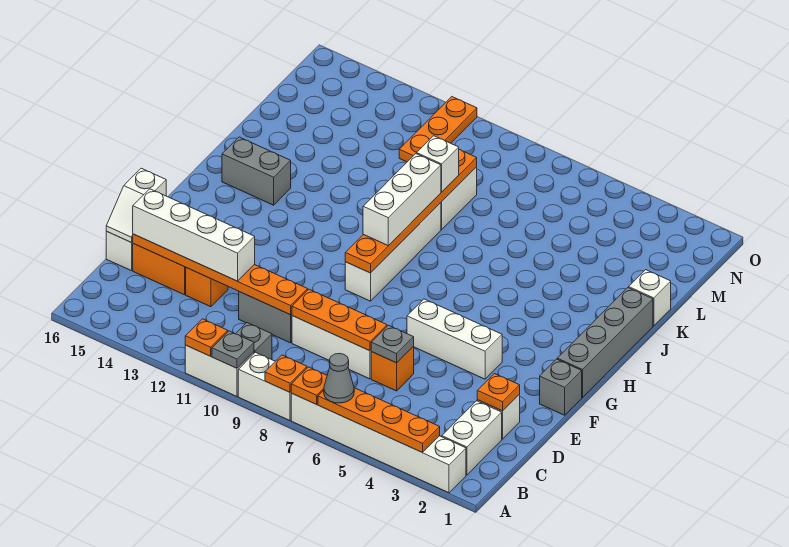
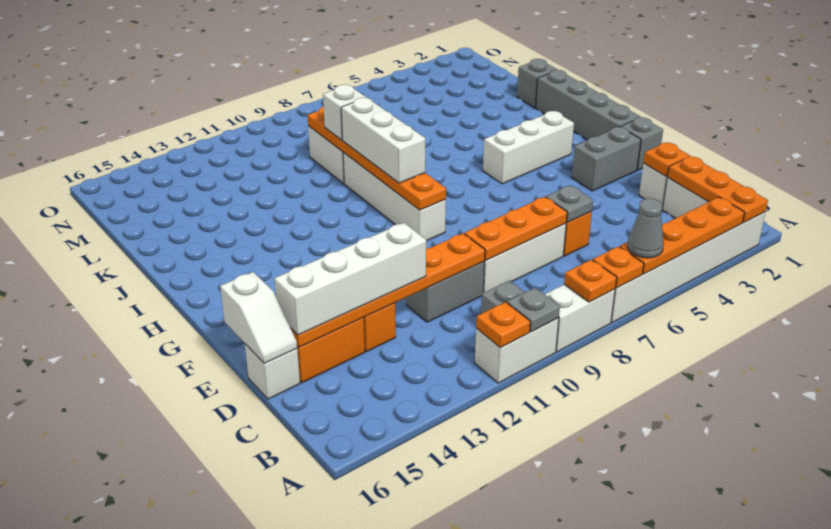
white brick F4:F6 level 1 -> white brick H3:H5 level 1
grey brick I14:I15 level 1 -> grey brick F2:F3 level 1
white brick K1 level 1 -> grey brick K1 level 1
orange plate M11:O11 level 1 -> orange plate A2:C2 level 2

